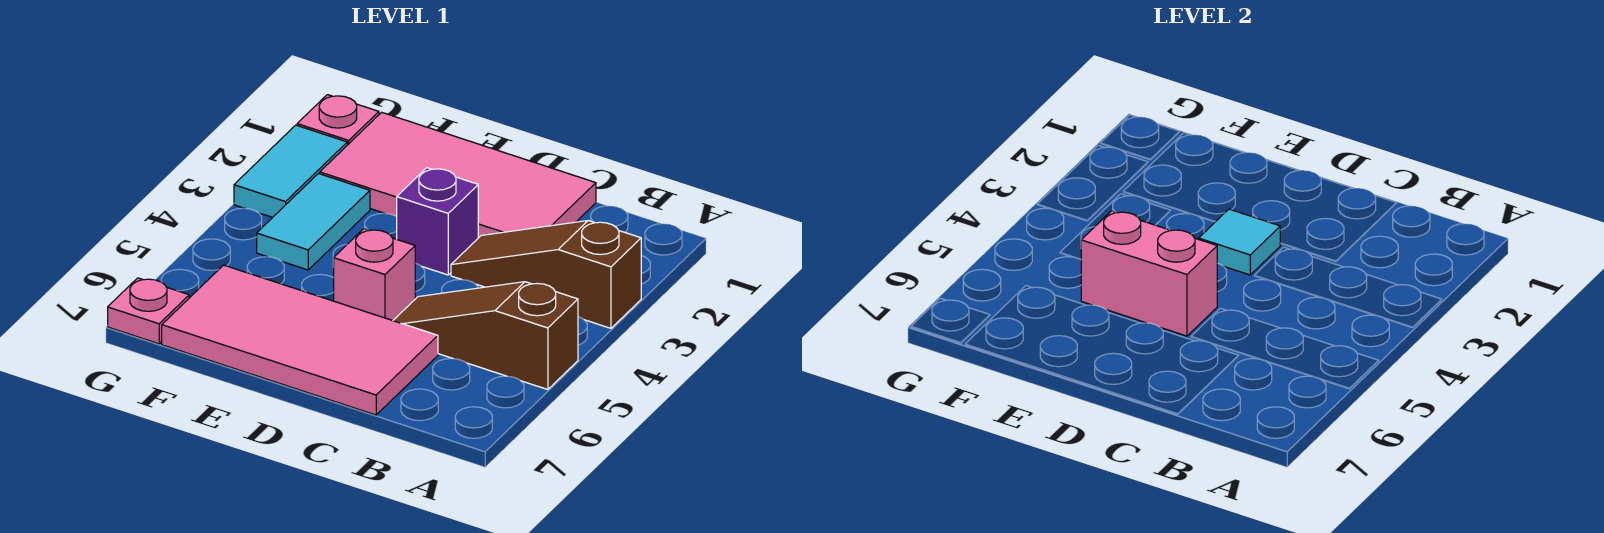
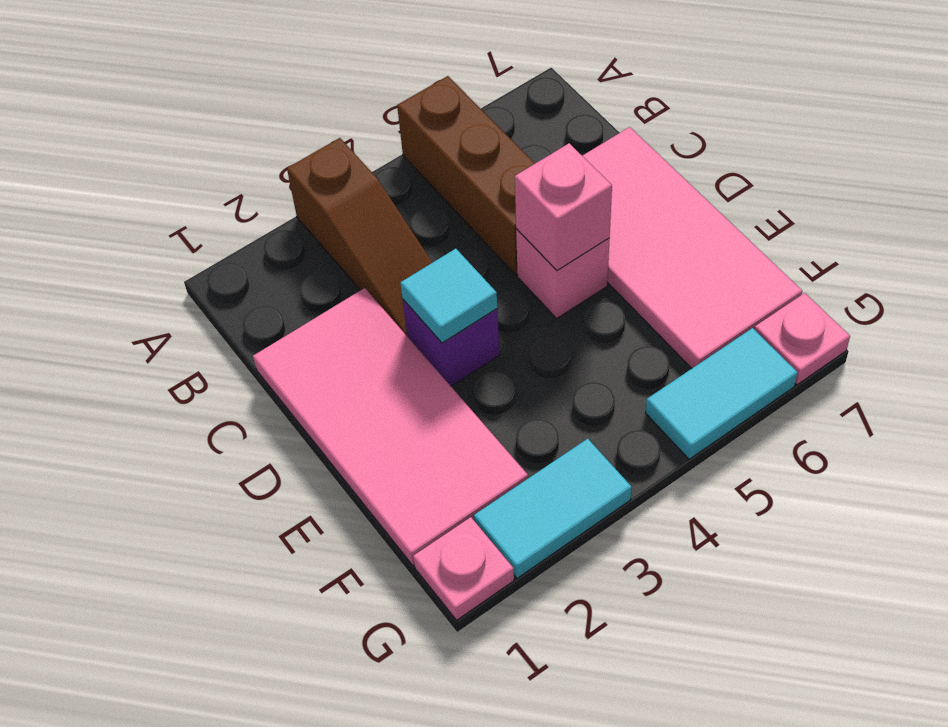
brown slope A5:C5 level 1 top A -> brown brick A5:C5 level 1
pink brick D5:E5 level 2 -> pink brick D5 level 2
cyan tile F3:F4 level 1 -> cyan tile G5:G6 level 1

